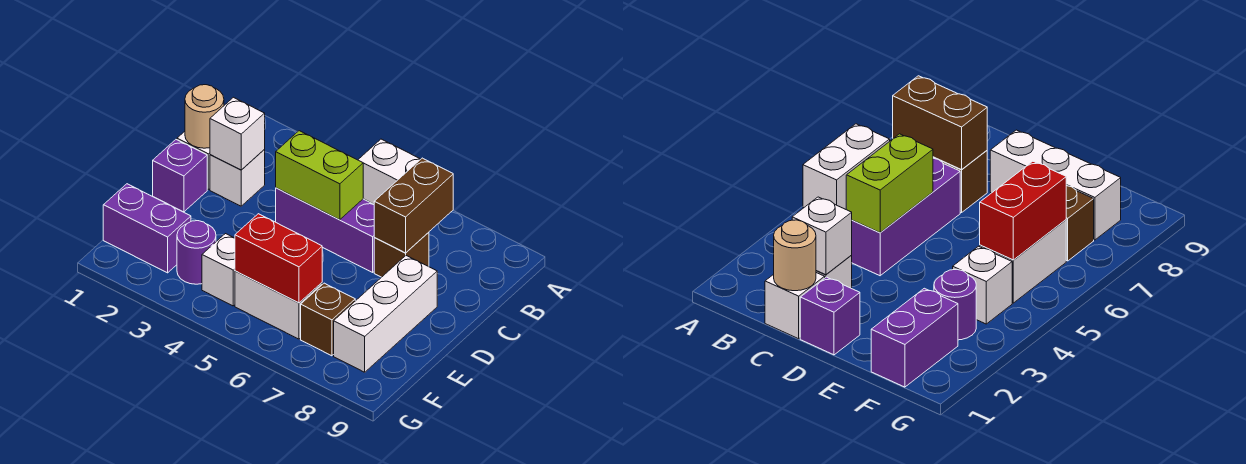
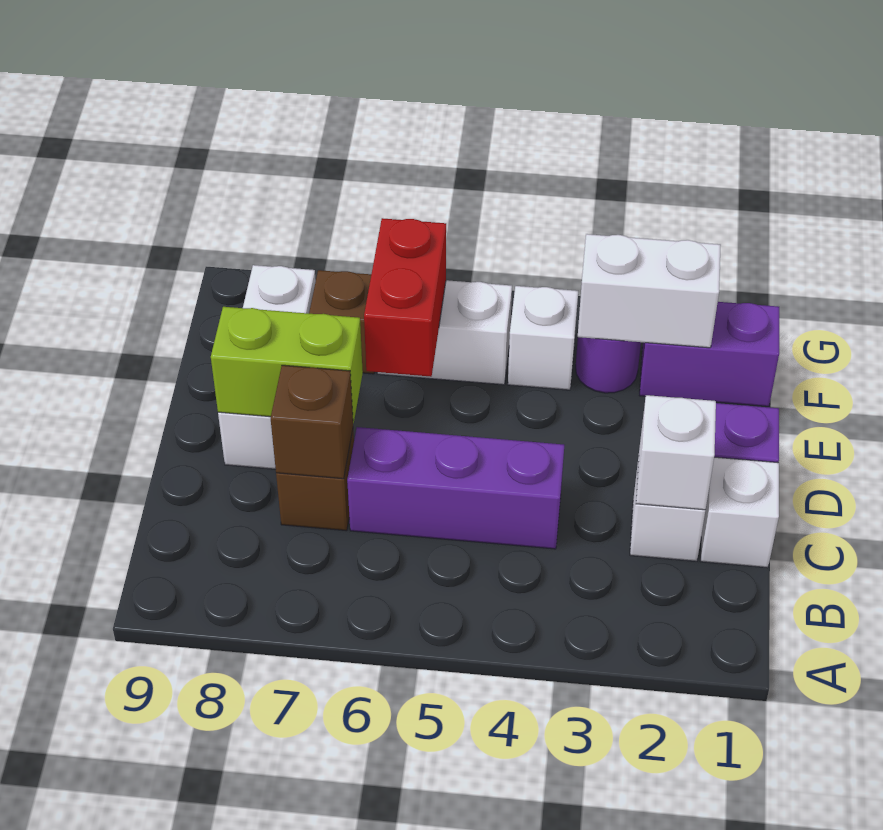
white brick A5:A6 level 1 -> white brick F2:F3 level 2
brown brick B7:C7 level 2 -> brown brick C7 level 2
tan round brick C1 level 2 -> none
lime brick C4:C5 level 2 -> lime brick D7:D8 level 2
red brick F5:F6 level 2 -> red brick E6:F6 level 2

